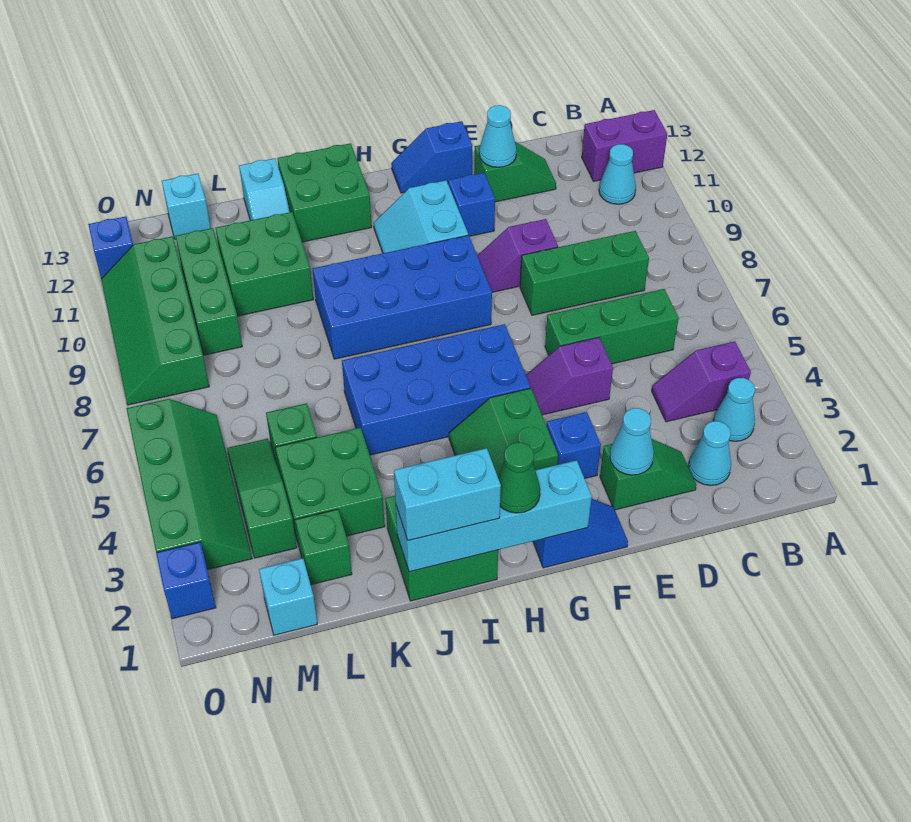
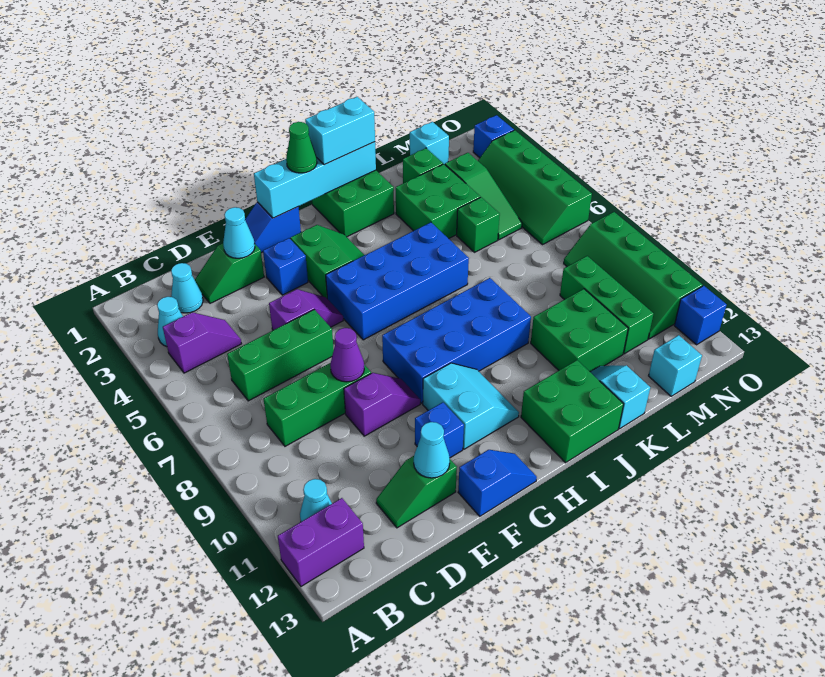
none -> purple cone E8 level 2
green slope N8:O11 level 1 top N -> green slope N8:O11 level 1 top O

